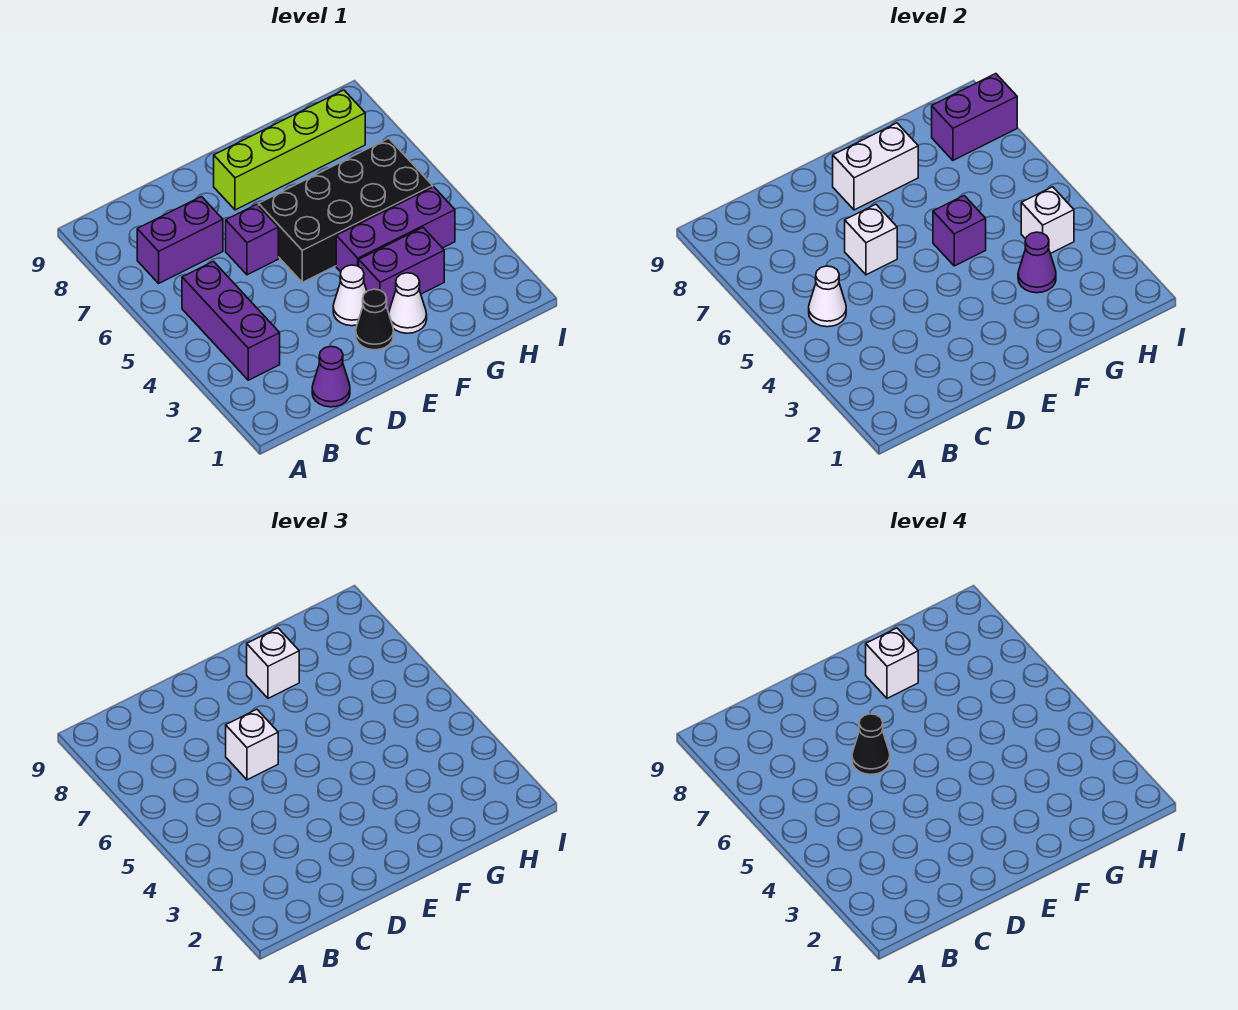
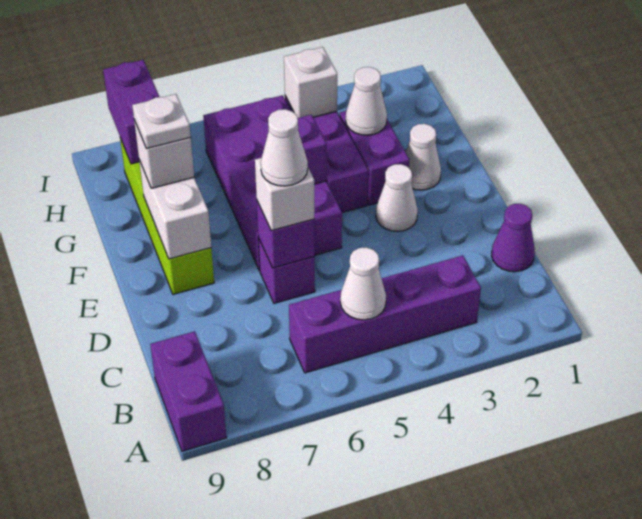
purple brick B3:B5 level 1 -> purple brick B3:B6 level 1
purple brick B7:C7 level 1 -> purple brick A9:B9 level 1
white brick D6 level 2 -> purple brick D6 level 2
black cone D6 level 4 -> white cone D6 level 4
black cone E2 level 1 -> none
black brick E5:H6 level 1 -> purple brick E5:H6 level 1
white brick F8 level 4 -> white plate F8 level 4
purple cone G3 level 2 -> white cone G3 level 2

